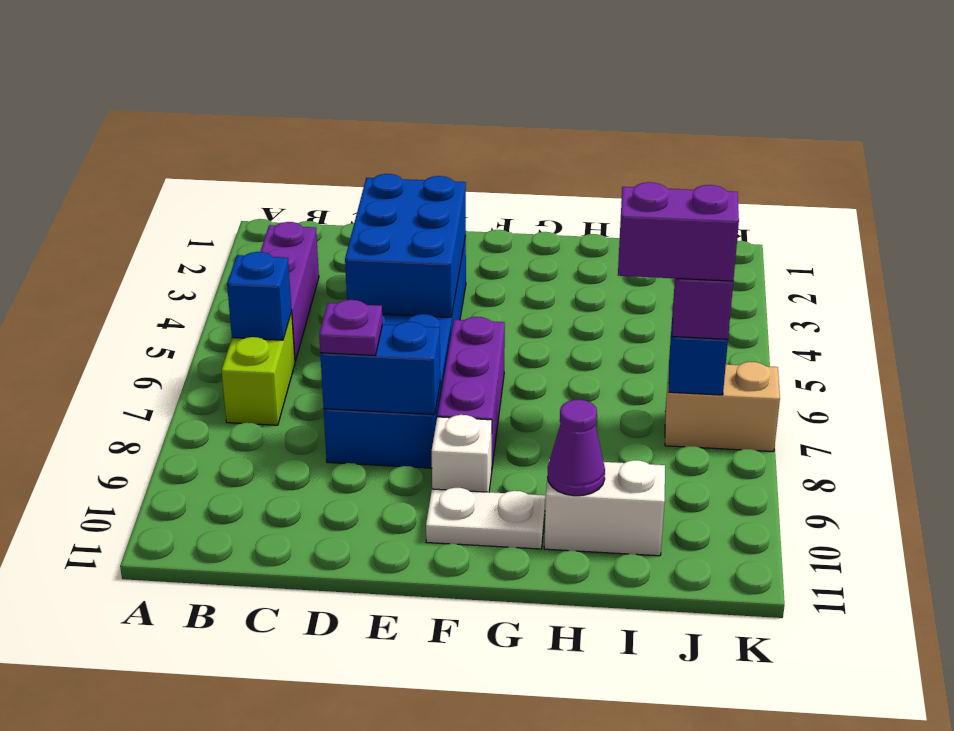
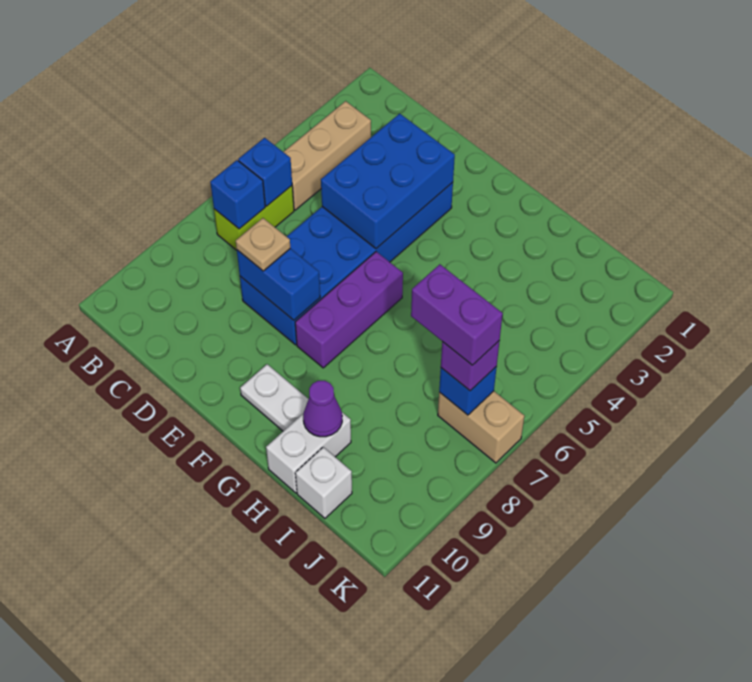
purple brick B3:B5 level 1 -> tan brick B3:B5 level 1
none -> blue brick B7 level 2
purple plate D8 level 3 -> tan plate D8 level 3
white brick F9 level 1 -> white brick I11 level 1
white brick H10:I10 level 1 -> white brick H10:H11 level 1

